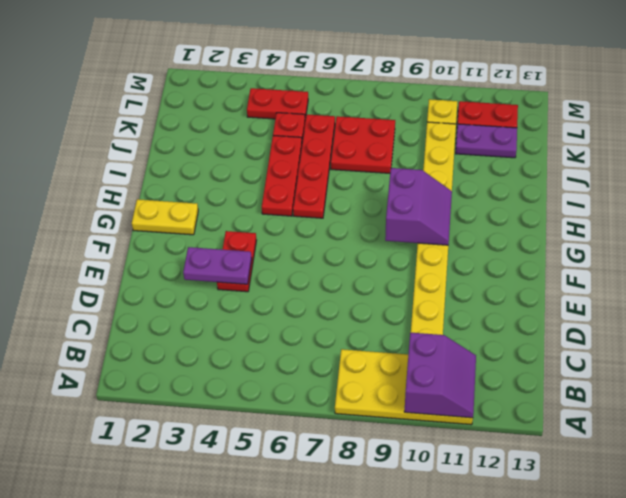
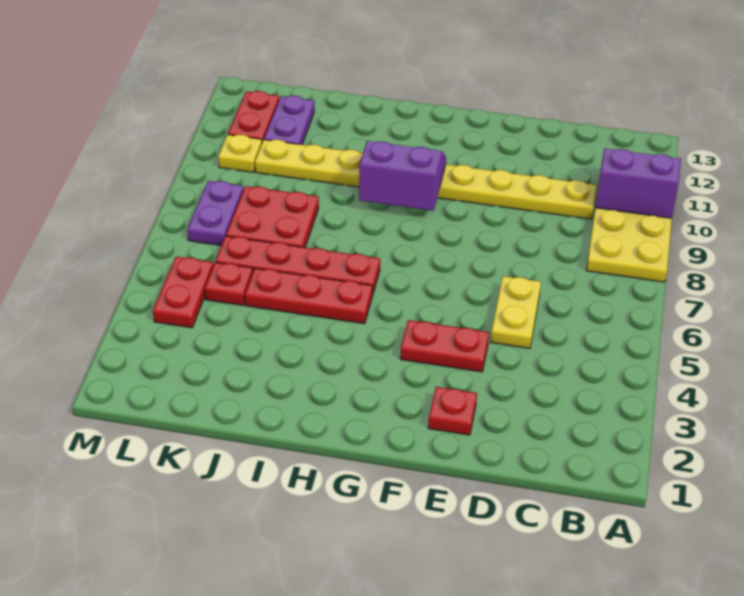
none -> red plate E2 level 1
purple plate E3:E4 level 2 -> purple plate L7:L8 level 1
yellow plate G1:G2 level 1 -> yellow plate D5:D6 level 1

